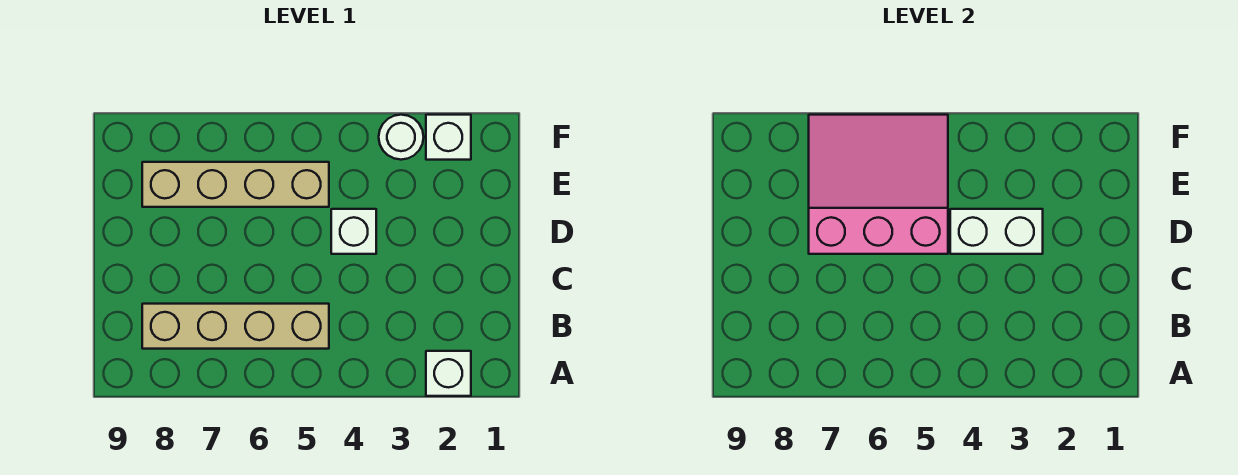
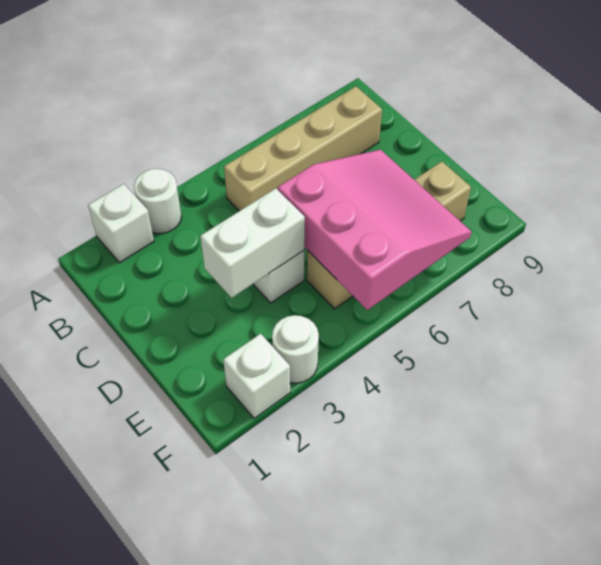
none -> white round brick A3 level 1
pink slope D5:F7 level 2 top D -> pink slope D5:F7 level 2 top 5

